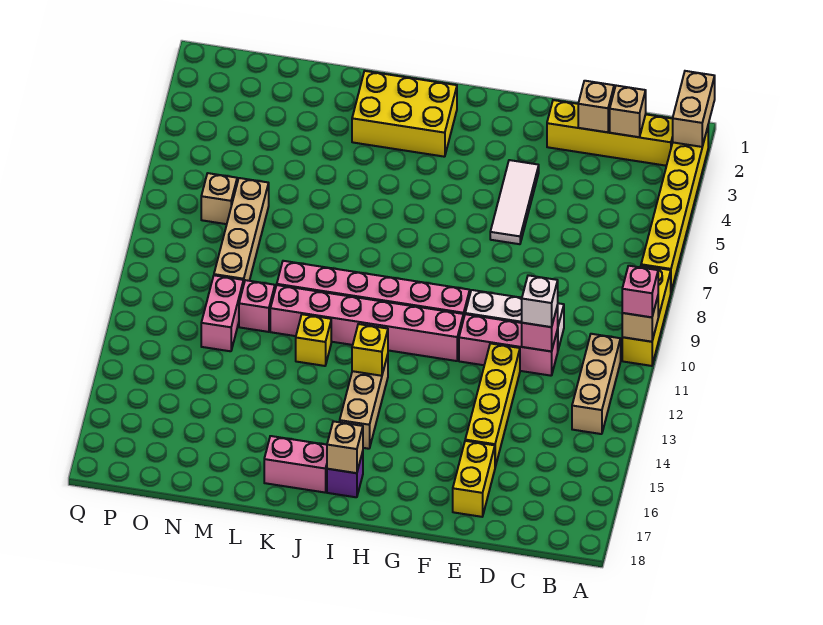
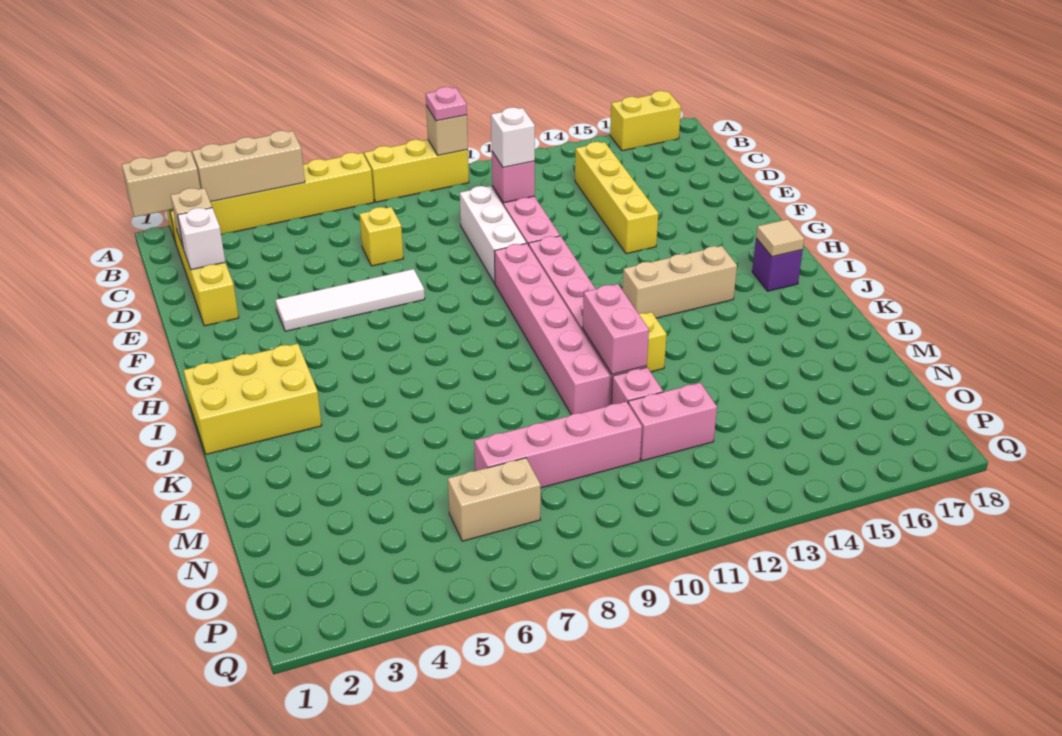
pink brick A10 level 3 -> pink plate A10 level 3
tan brick B11:B13 level 1 -> tan brick A3:A5 level 2
tan brick D2 level 2 -> white brick D2 level 2
yellow brick E12:E15 level 1 -> yellow brick C14:F14 level 1
yellow brick E16:E17 level 1 -> yellow brick A16:A17 level 1
white tile F4:F6 level 1 -> white tile F4:F7 level 1
yellow brick I2:K3 level 1 -> yellow brick I1:J3 level 1
yellow brick I13 level 2 -> yellow brick D7 level 1
tan brick I17 level 2 -> tan tile I17 level 2
pink brick J17:K17 level 1 -> pink brick K11:L11 level 2
tan brick N7:N10 level 1 -> pink brick N7:N10 level 1
tan brick O7 level 1 -> tan brick O6:O7 level 1

